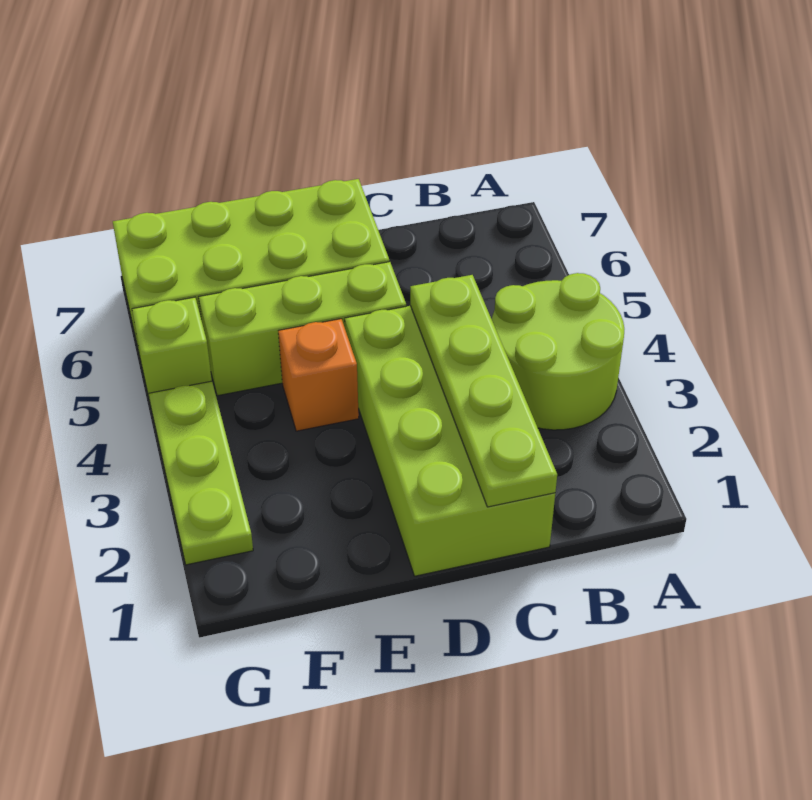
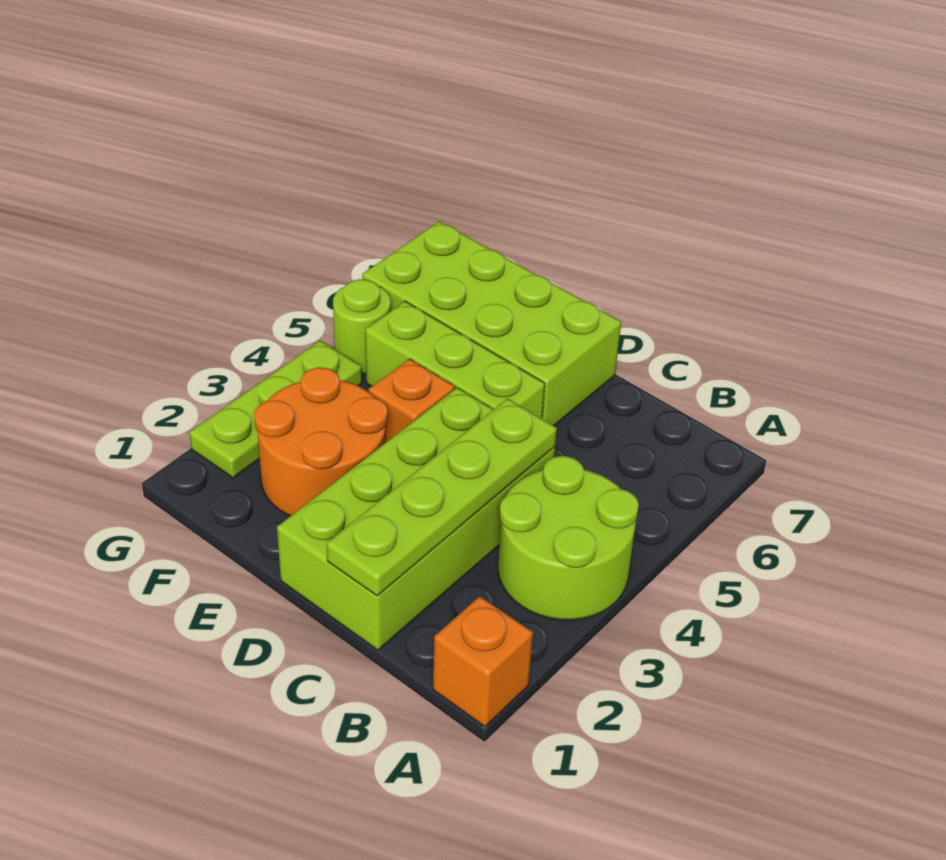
none -> orange brick A1 level 1
none -> orange round brick E2:F3 level 1
lime brick G5 level 1 -> lime round brick G5 level 1

